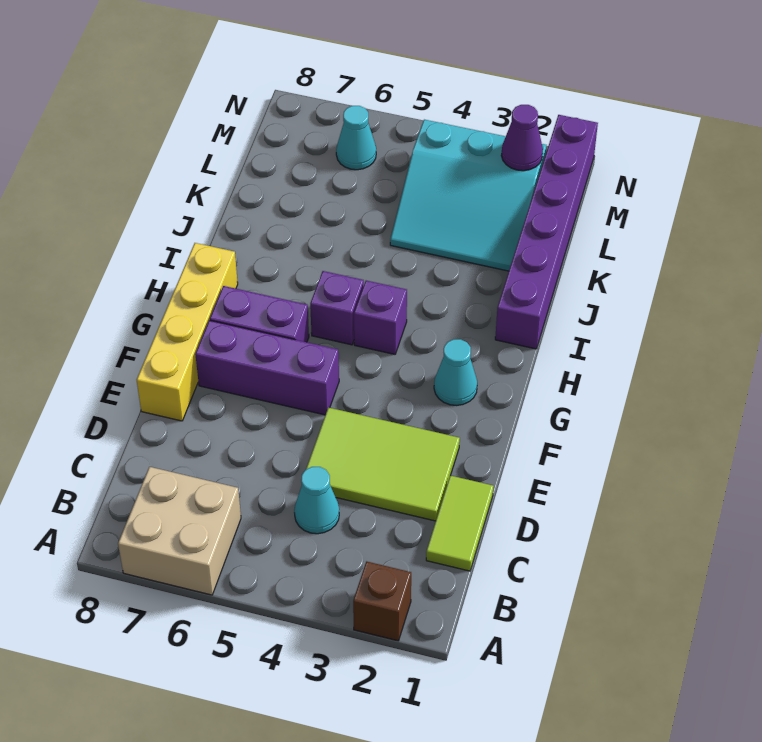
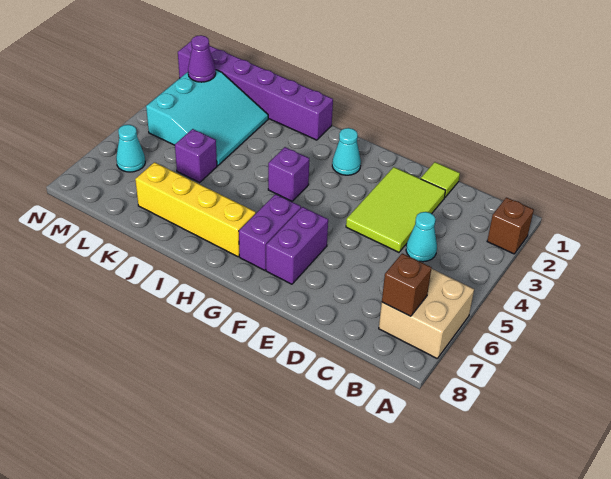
none -> brown brick B7 level 2
lime tile C1:D1 level 1 -> lime tile D1 level 1
yellow brick E8:H8 level 1 -> yellow brick H7:K7 level 1
purple brick F5:F7 level 1 -> purple brick F6:F7 level 1
purple brick H5 level 1 -> purple brick K5 level 1

